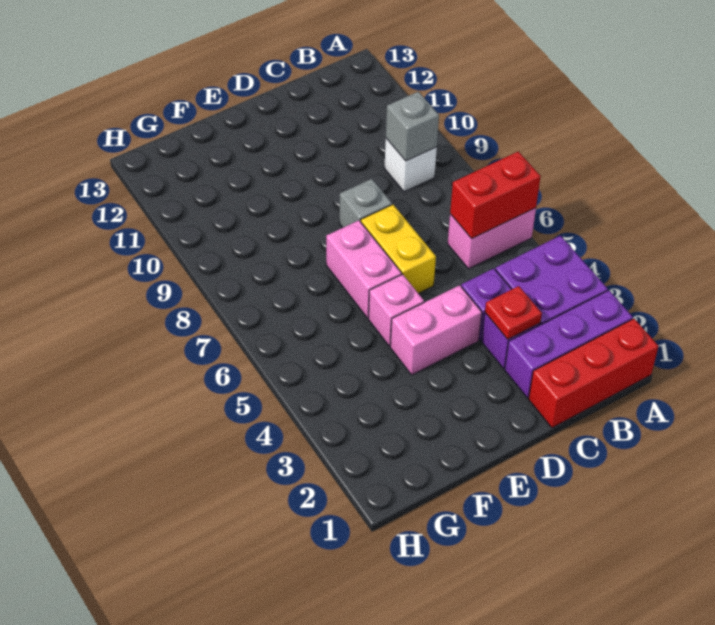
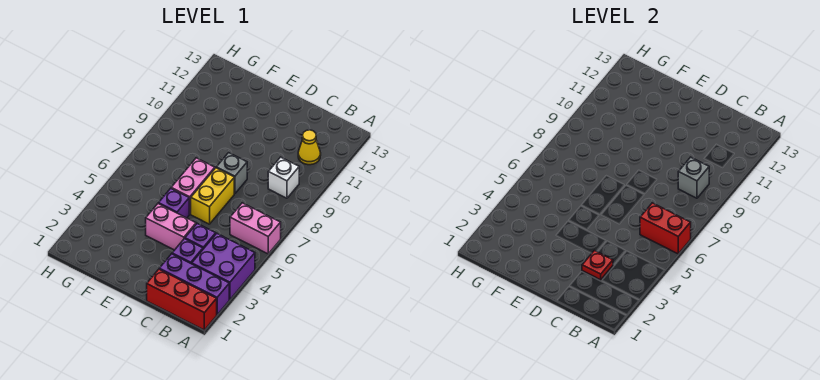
none -> yellow cone B11 level 1
pink brick E5 level 1 -> purple brick E5 level 1

